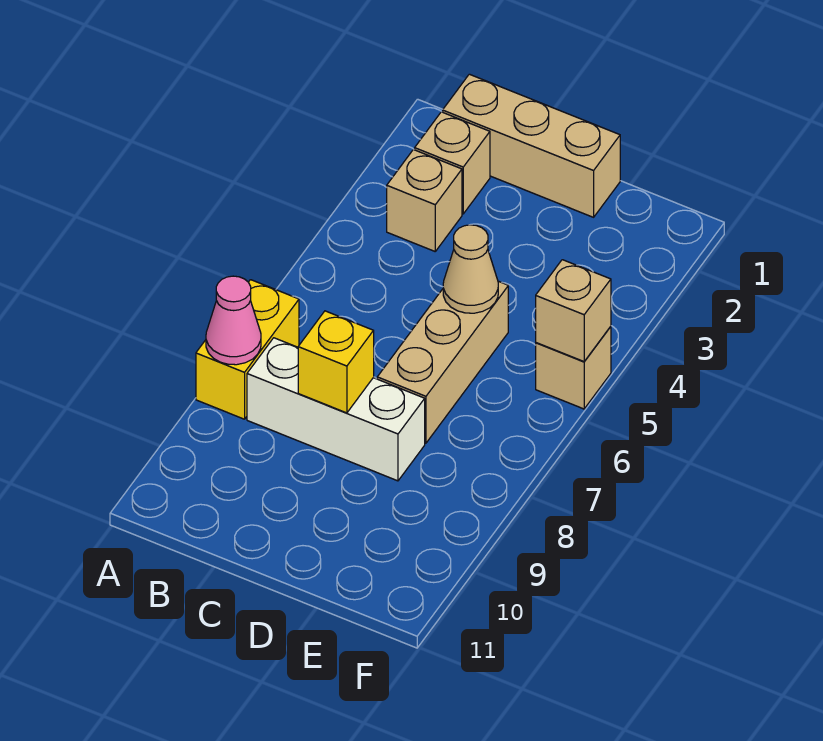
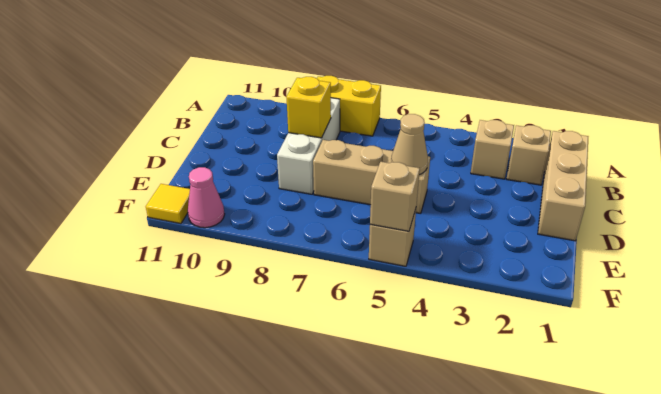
pink cone A8 level 2 -> pink cone F10 level 1
none -> yellow tile F11 level 1

